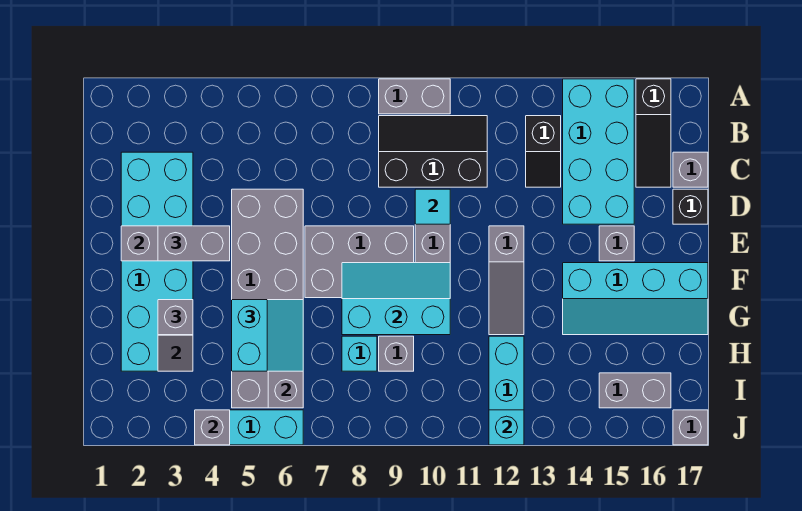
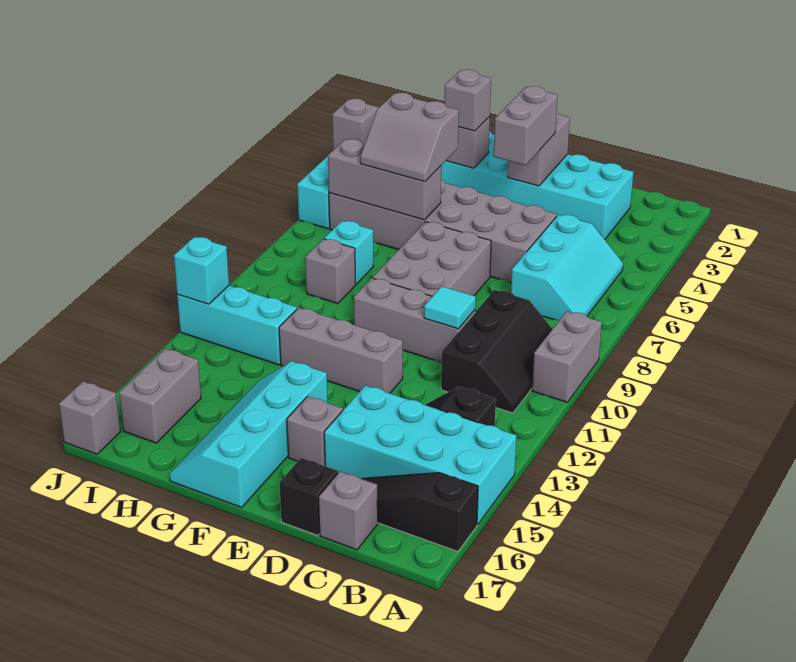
grey slope E12:G12 level 1 top E -> grey brick E12:G12 level 1
cyan slope F8:G10 level 2 top G -> cyan slope B5:C7 level 1 top C
cyan slope G5:H6 level 3 top 5 -> grey slope G5:H6 level 3 top 5

